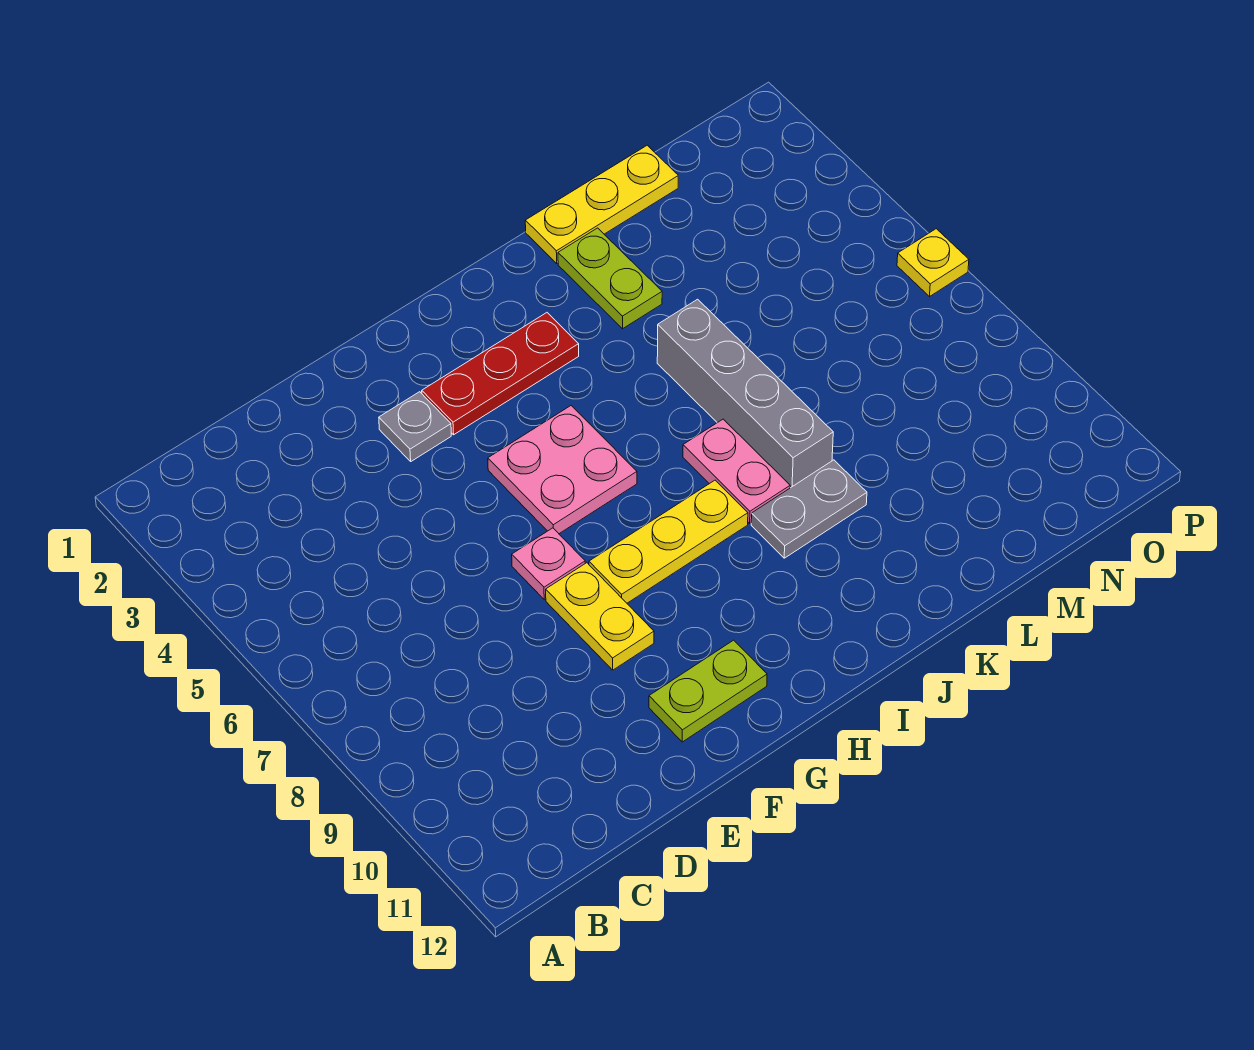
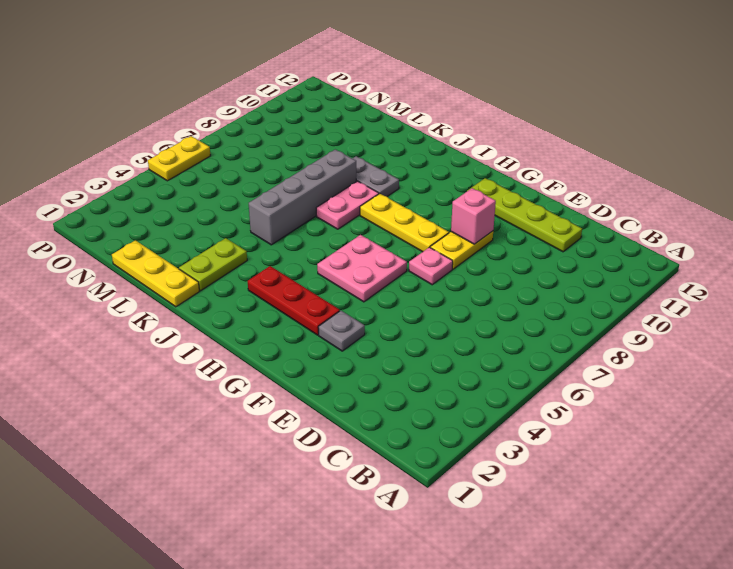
none -> pink brick F9 level 2
lime plate F11:G11 level 1 -> lime plate D11:G11 level 1
yellow plate P6 level 1 -> yellow plate P5:P6 level 1

